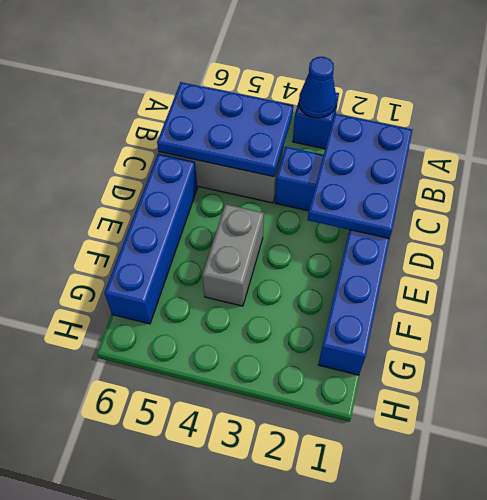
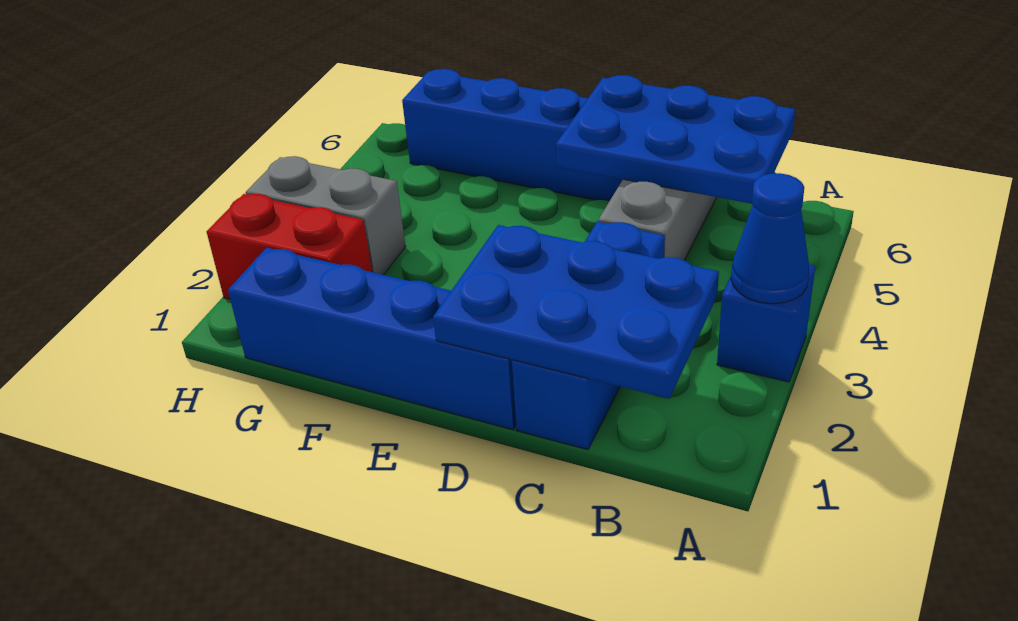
blue plate B4:C6 level 2 -> blue plate B5:D6 level 2
grey brick E4:F4 level 1 -> grey brick G3:H3 level 1
none -> red brick G2:H2 level 1

